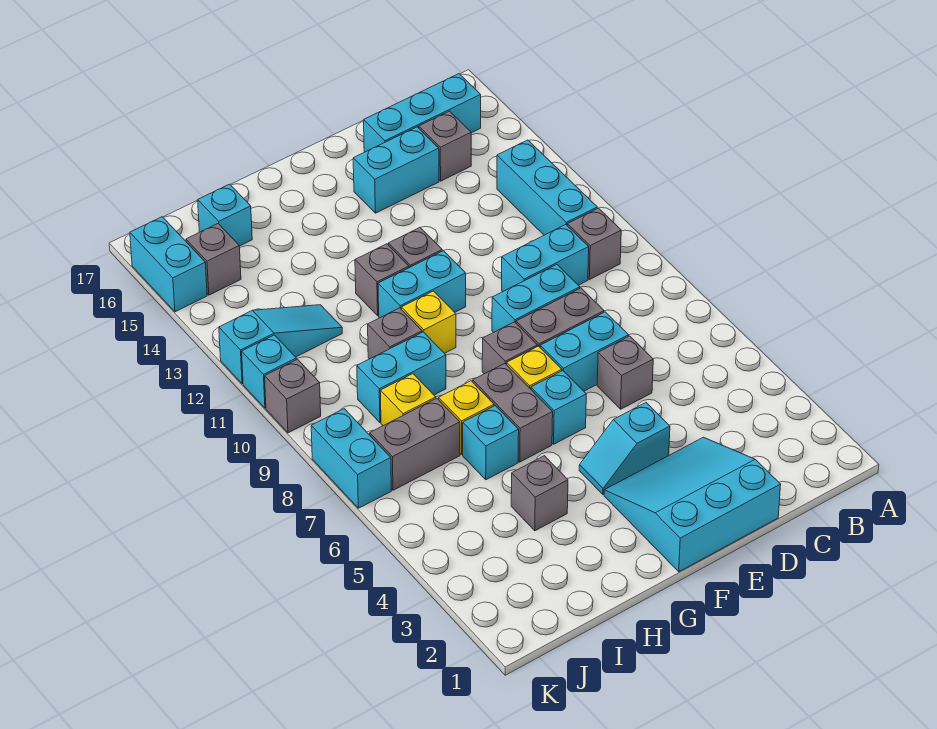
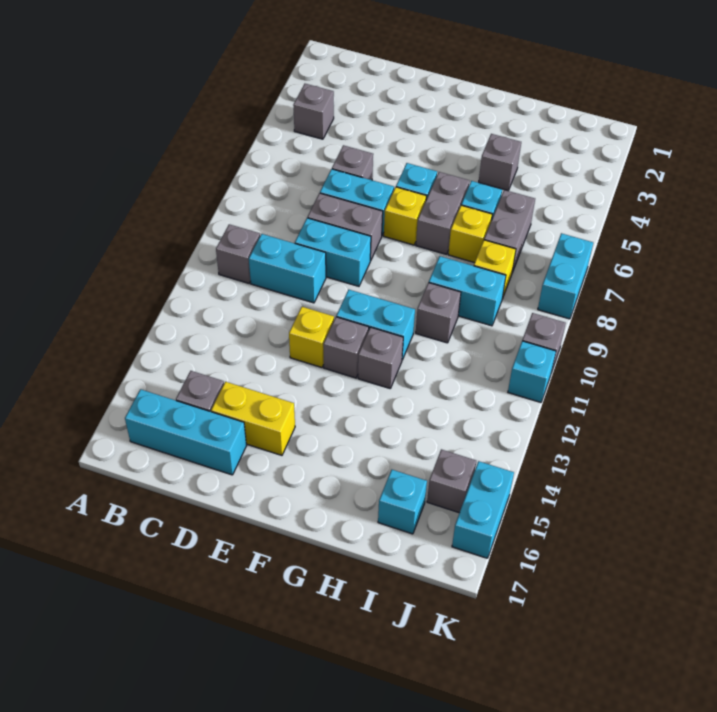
cyan brick B11:B13 level 1 -> none
cyan slope D1:F3 level 1 top 1 -> none
cyan brick D15:E15 level 1 -> yellow brick D15:E15 level 1
cyan slope E4:F4 level 1 top E -> none
grey brick F8 level 1 -> grey brick B4 level 1
yellow brick G10 level 1 -> yellow brick E12 level 1
grey brick I7:J7 level 1 -> grey brick I6:I7 level 1
cyan slope I12:K12 level 1 top K -> none

